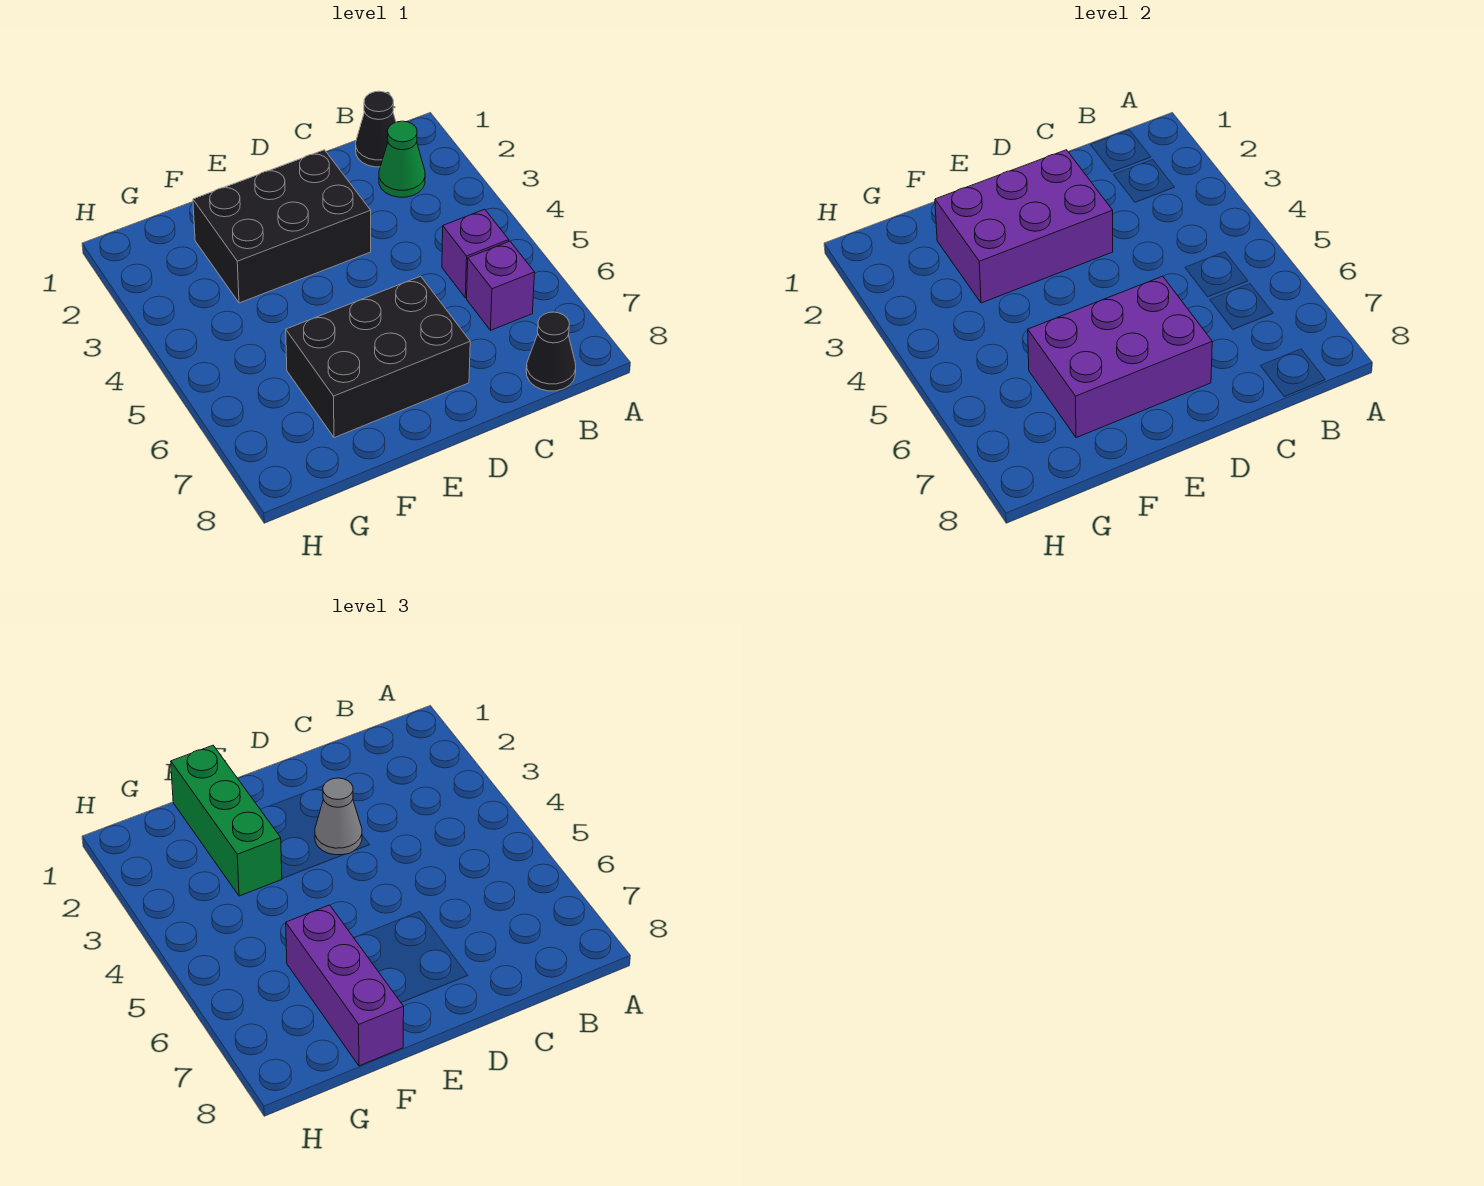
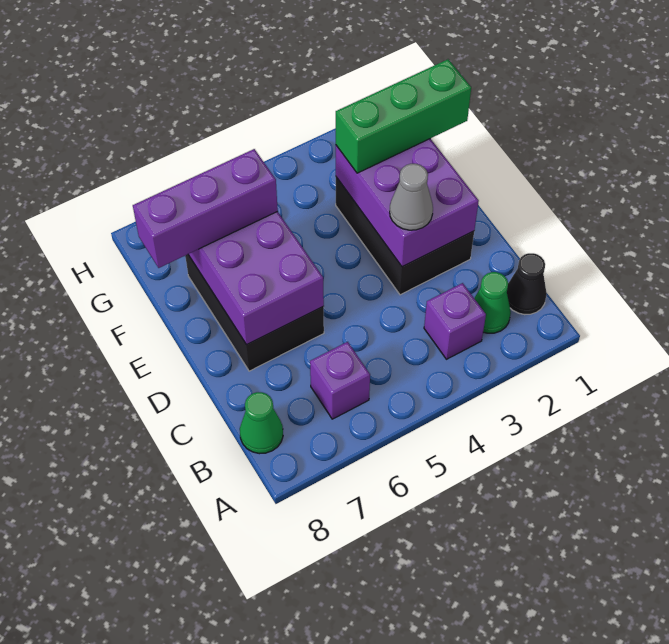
purple brick B5 level 1 -> purple brick B3 level 1
black cone B8 level 1 -> green cone B8 level 1

